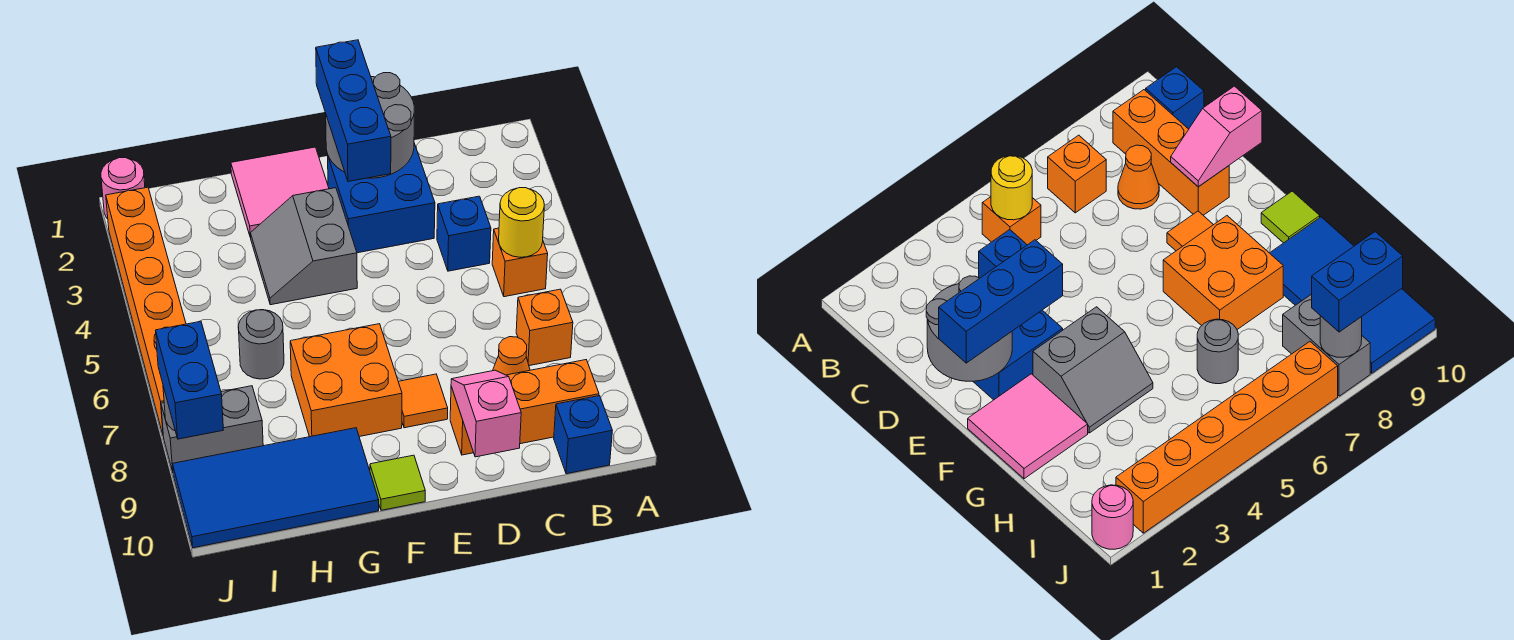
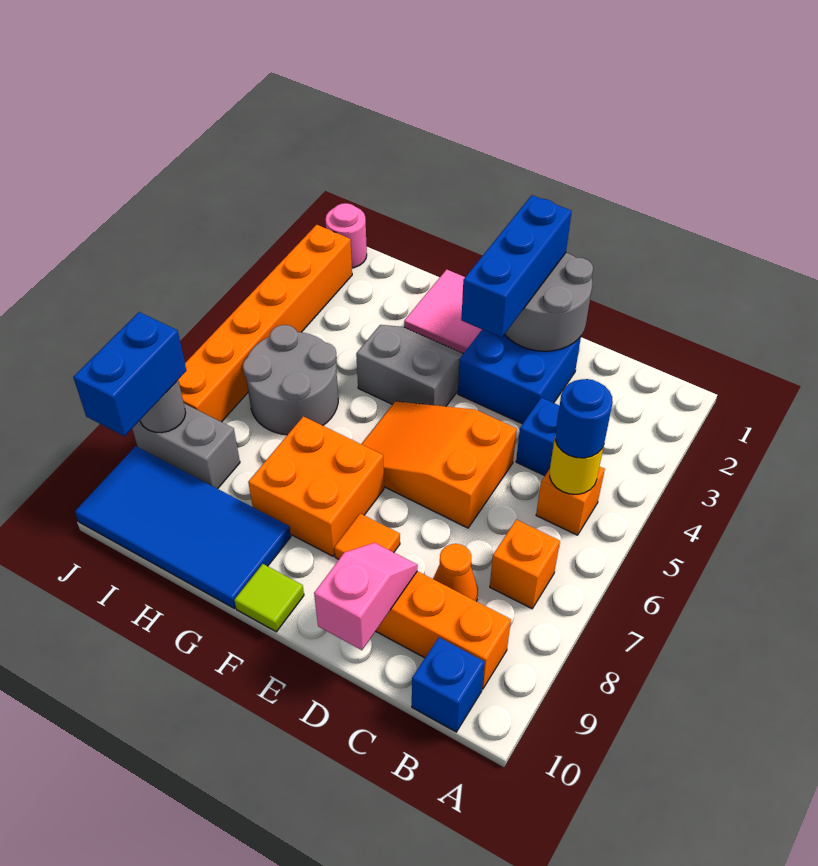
none -> blue round brick B5 level 3
none -> orange slope D5:F6 level 1 top D
grey slope F3:G4 level 1 top F -> grey slope F3:G4 level 1 top 4
grey round brick H6 level 1 -> grey round brick H5:I6 level 1

